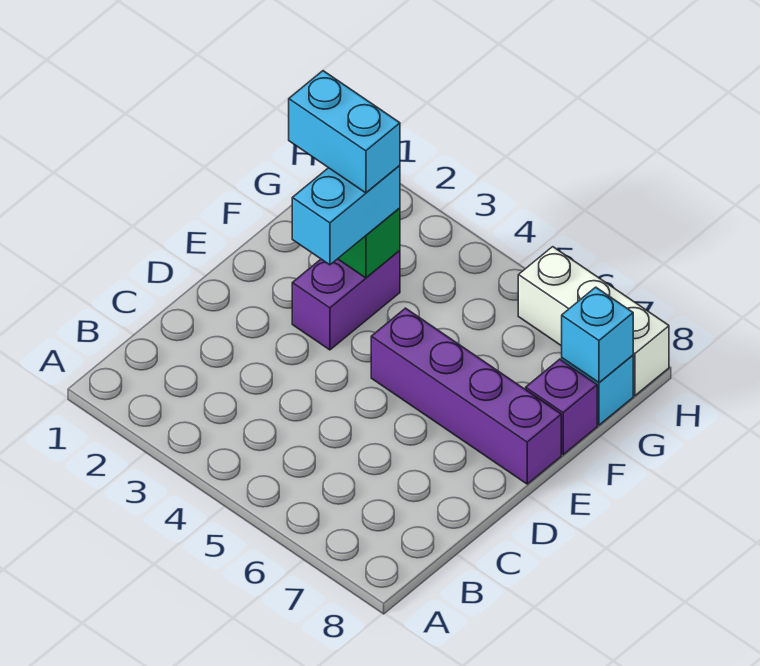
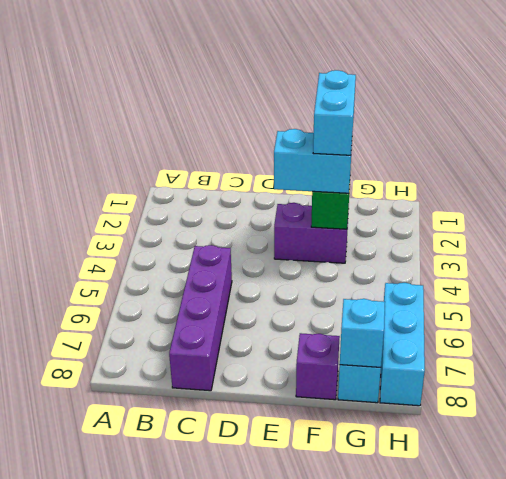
purple brick E5:E8 level 1 -> purple brick C5:C8 level 1
white brick H6:H8 level 1 -> cyan brick H6:H8 level 1

